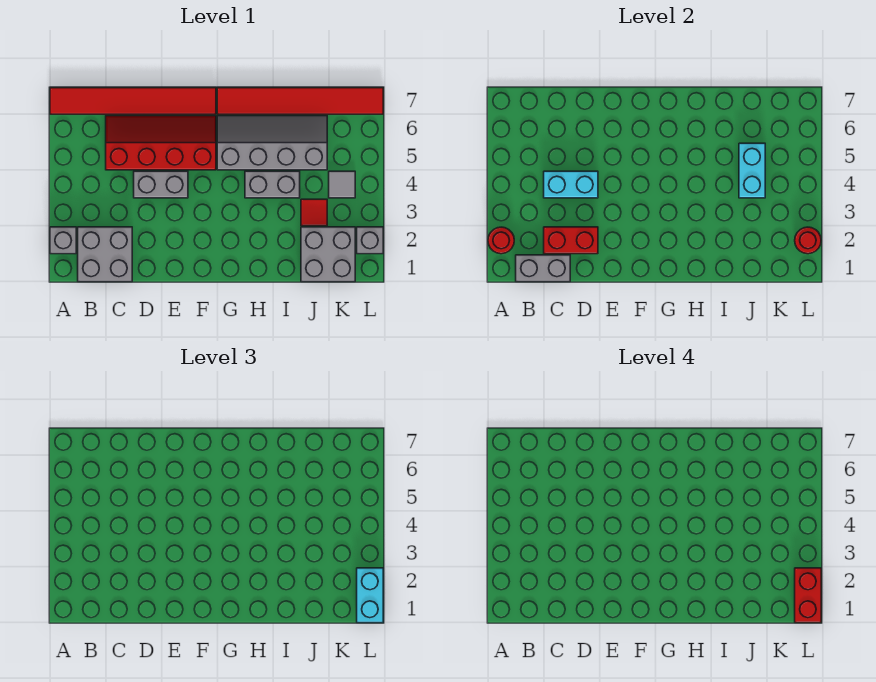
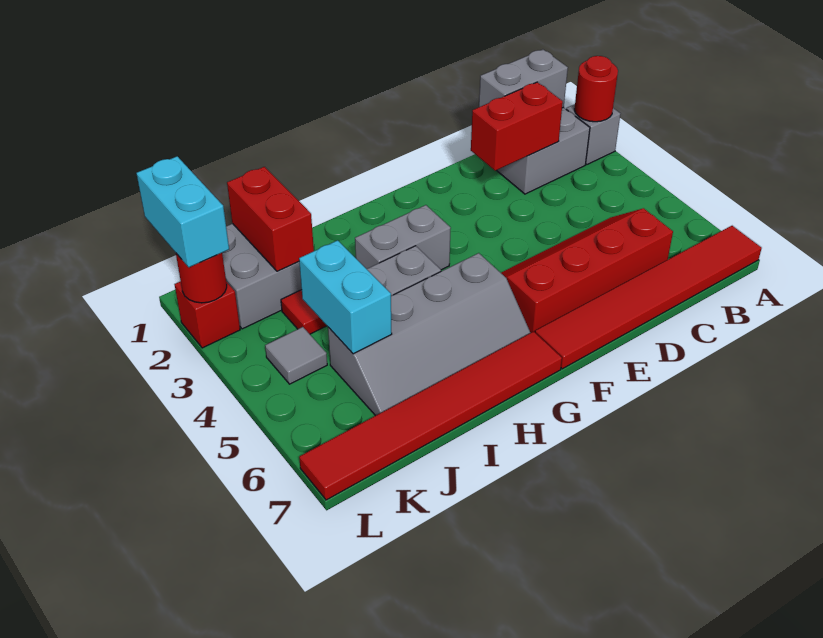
cyan brick C4:D4 level 2 -> none
red slope C5:F6 level 1 top 5 -> red slope C5:F6 level 1 top 6
grey brick D4:E4 level 1 -> grey brick G3:H3 level 1
red brick L1:L2 level 4 -> red brick J1:J2 level 2
grey brick L2 level 1 -> red brick L2 level 1

